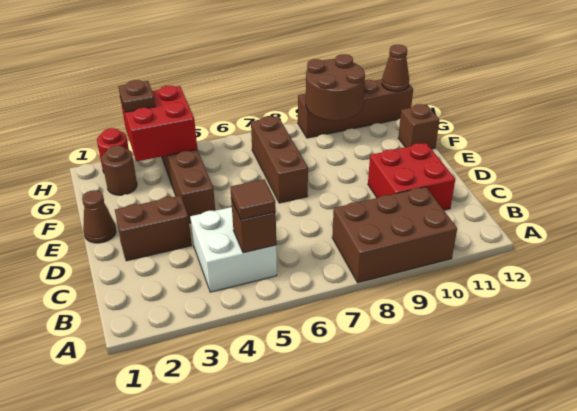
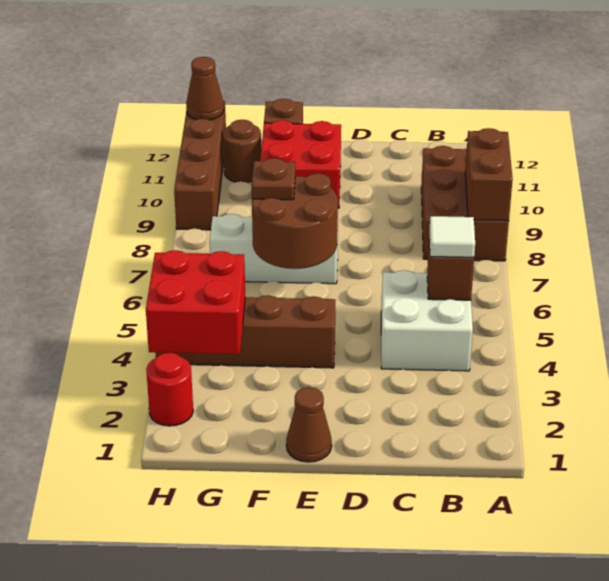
brown tile B5 level 3 -> white tile B5 level 3
red brick C10:D11 level 1 -> red brick E10:F11 level 1
brown brick D2:D3 level 1 -> brown brick A8:A9 level 2
brown brick E7:G7 level 1 -> white brick E7:G7 level 1
brown round brick G2 level 1 -> brown round brick G11 level 1
brown round brick G9:H10 level 2 -> brown round brick E6:F7 level 2
brown plate H3 level 3 -> brown plate F7 level 3

